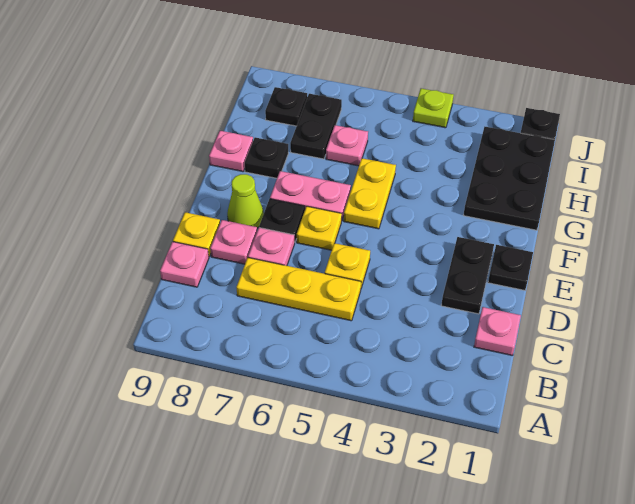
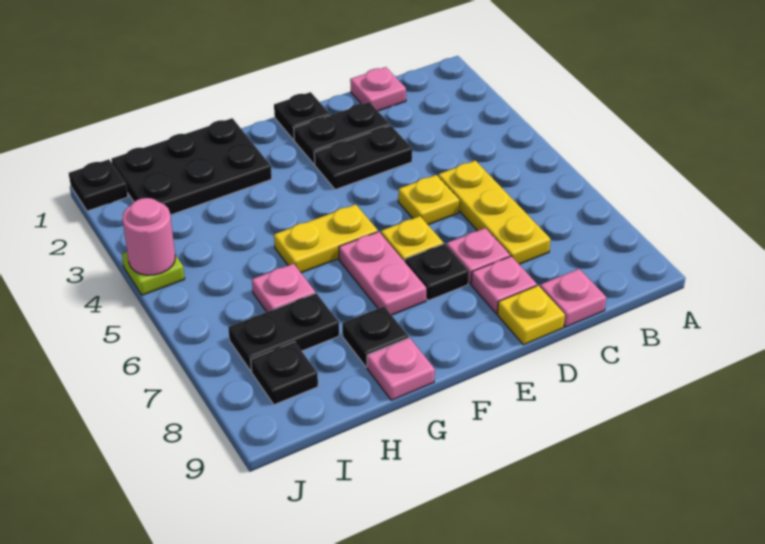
none -> black plate D3:E3 level 1
lime cone E8 level 1 -> none
none -> pink round brick J4 level 2

